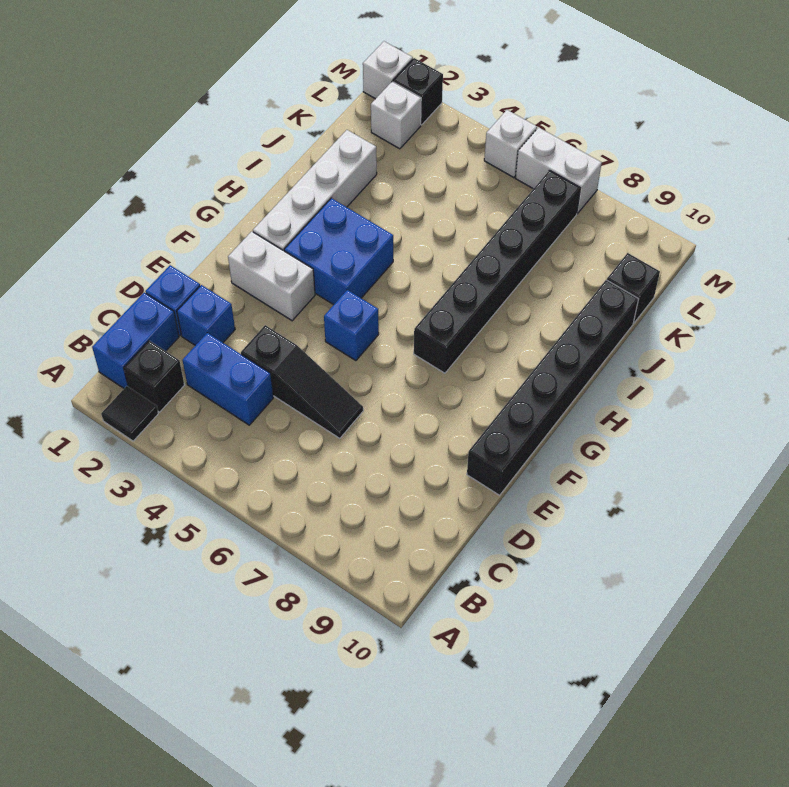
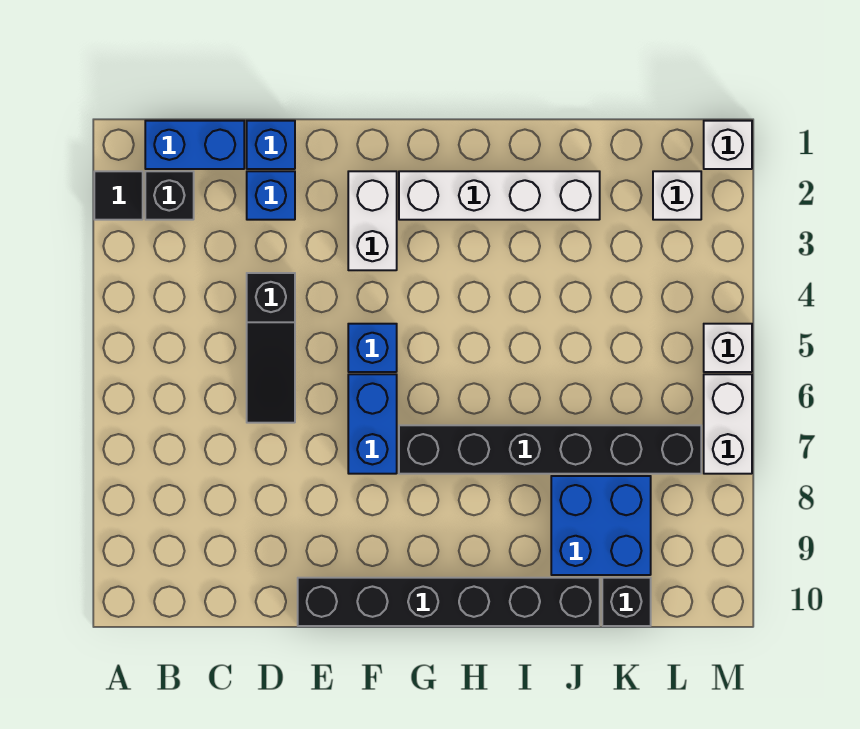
blue brick C3:C4 level 1 -> blue brick F6:F7 level 1
blue brick G3:H4 level 1 -> blue brick J8:K9 level 1
black brick M2 level 1 -> none

